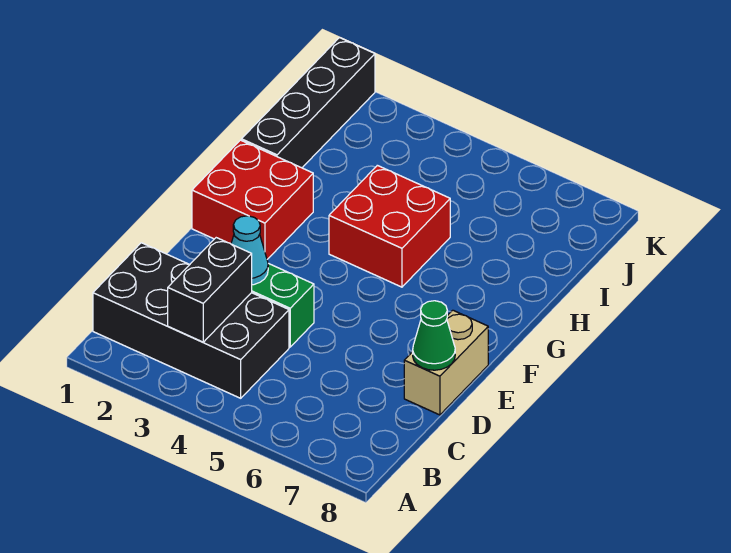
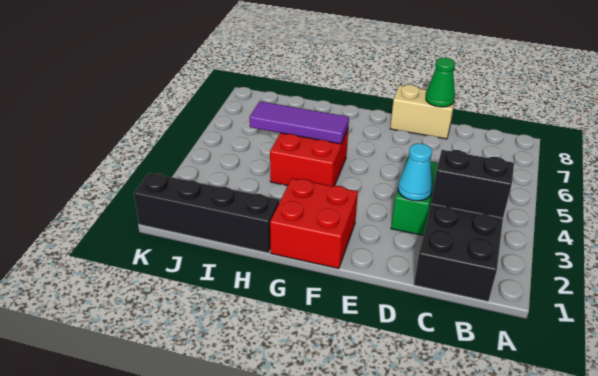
none -> purple tile G5:I5 level 2

